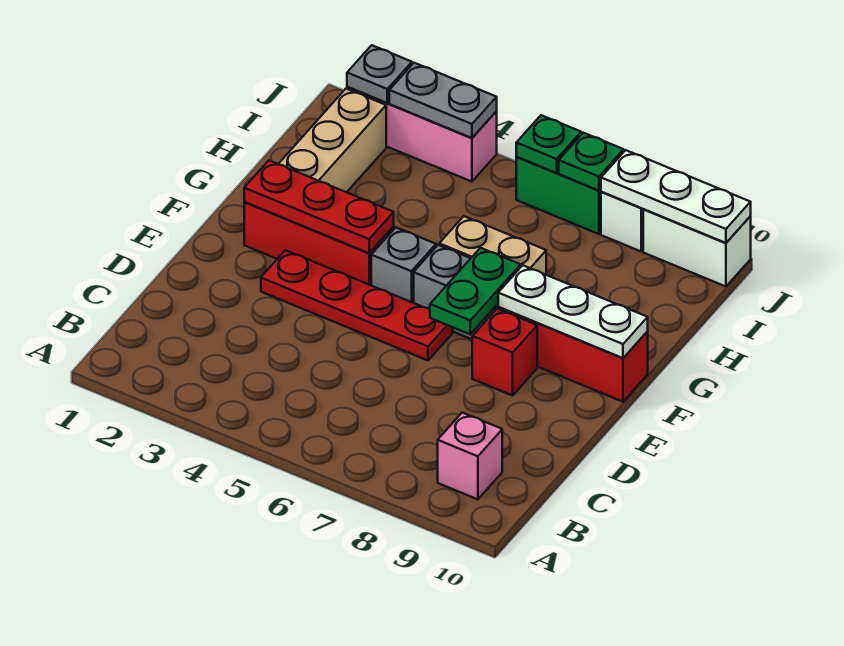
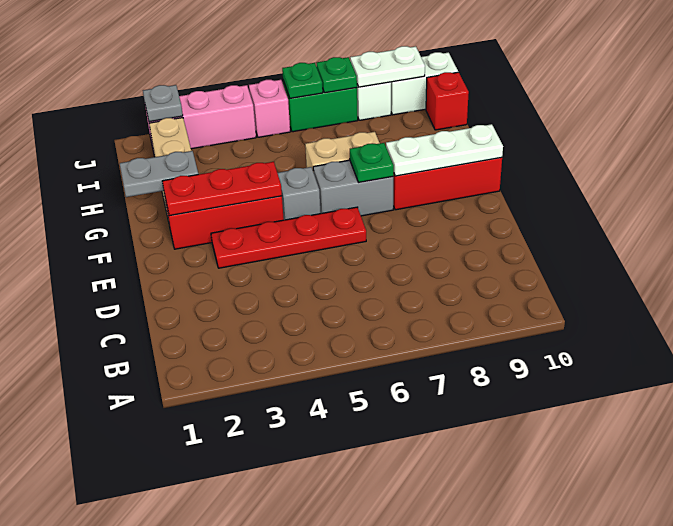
pink brick B9 level 1 -> pink brick J5 level 1
green plate E7:F7 level 2 -> green plate F7 level 2
red brick E8 level 1 -> red brick I10 level 1
grey plate J3:J4 level 2 -> grey plate G1:G2 level 2
white plate J8:J10 level 2 -> white plate J8:J9 level 2

